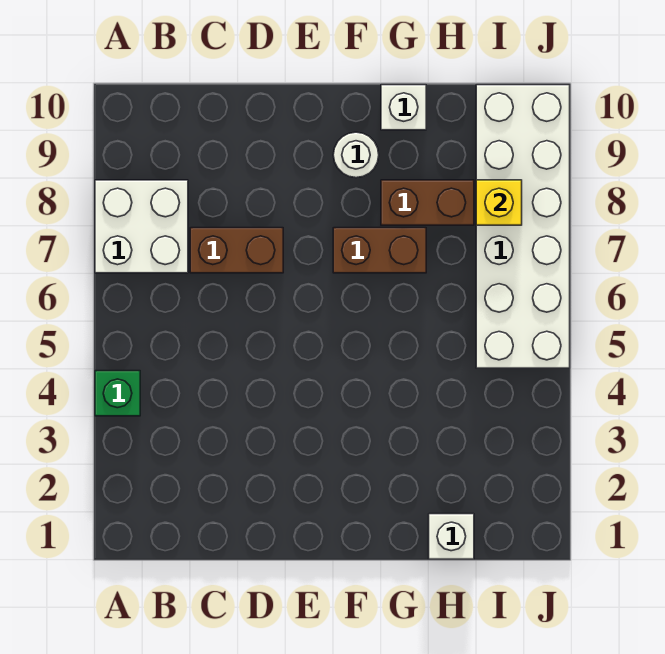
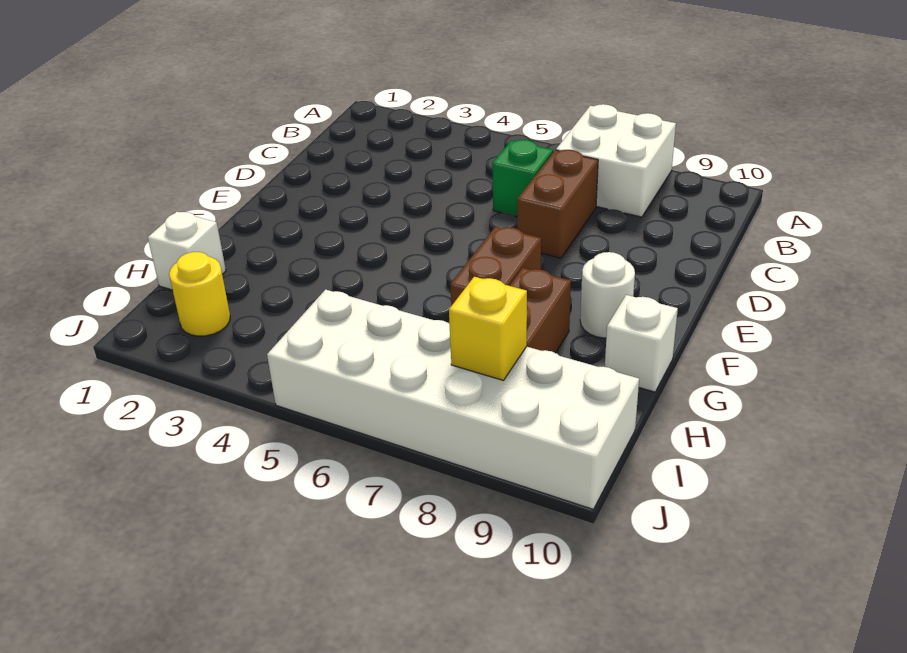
green brick A4 level 1 -> green brick C6 level 1
none -> yellow round brick I2 level 1

